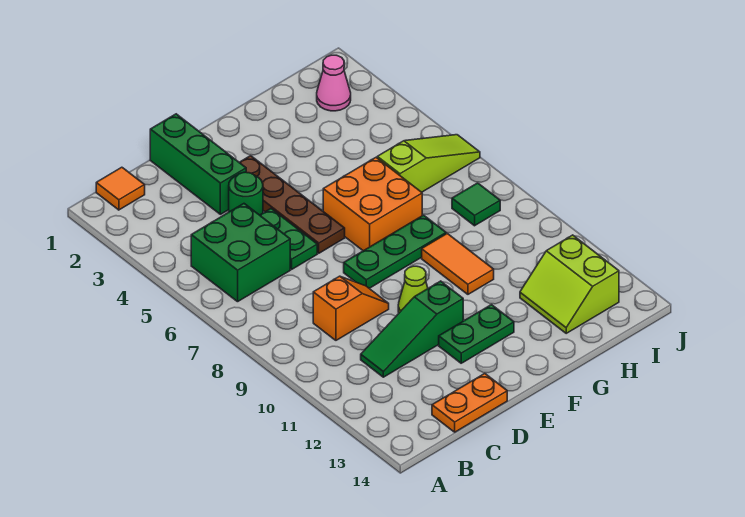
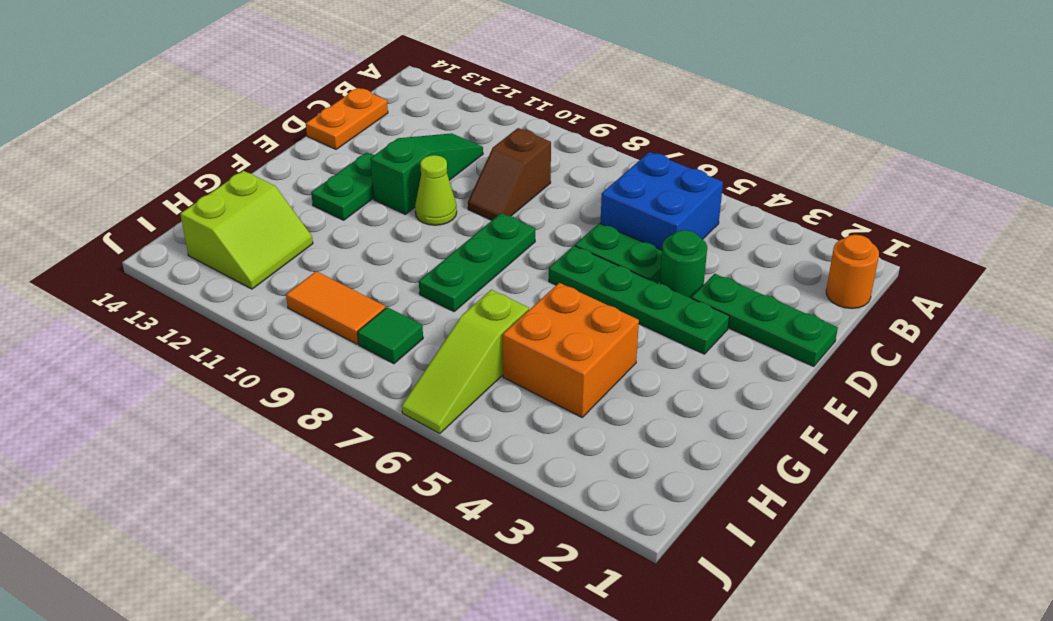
orange tile B1 level 1 -> orange round brick B1 level 1
green brick B5:C6 level 1 -> blue brick B5:C6 level 1
orange slope C9:D9 level 1 top C -> brown slope C9:D9 level 1 top C
green brick D1:D3 level 1 -> green plate D1:D3 level 1
brown plate E3:E6 level 1 -> green plate E3:E6 level 1
orange brick F6:G7 level 1 -> orange brick G4:H5 level 1
orange tile G9:G10 level 1 -> orange tile I9:I10 level 1
lime slope H12:I13 level 1 top I -> lime slope H12:I13 level 1 top 13
pink cone I2 level 1 -> none

